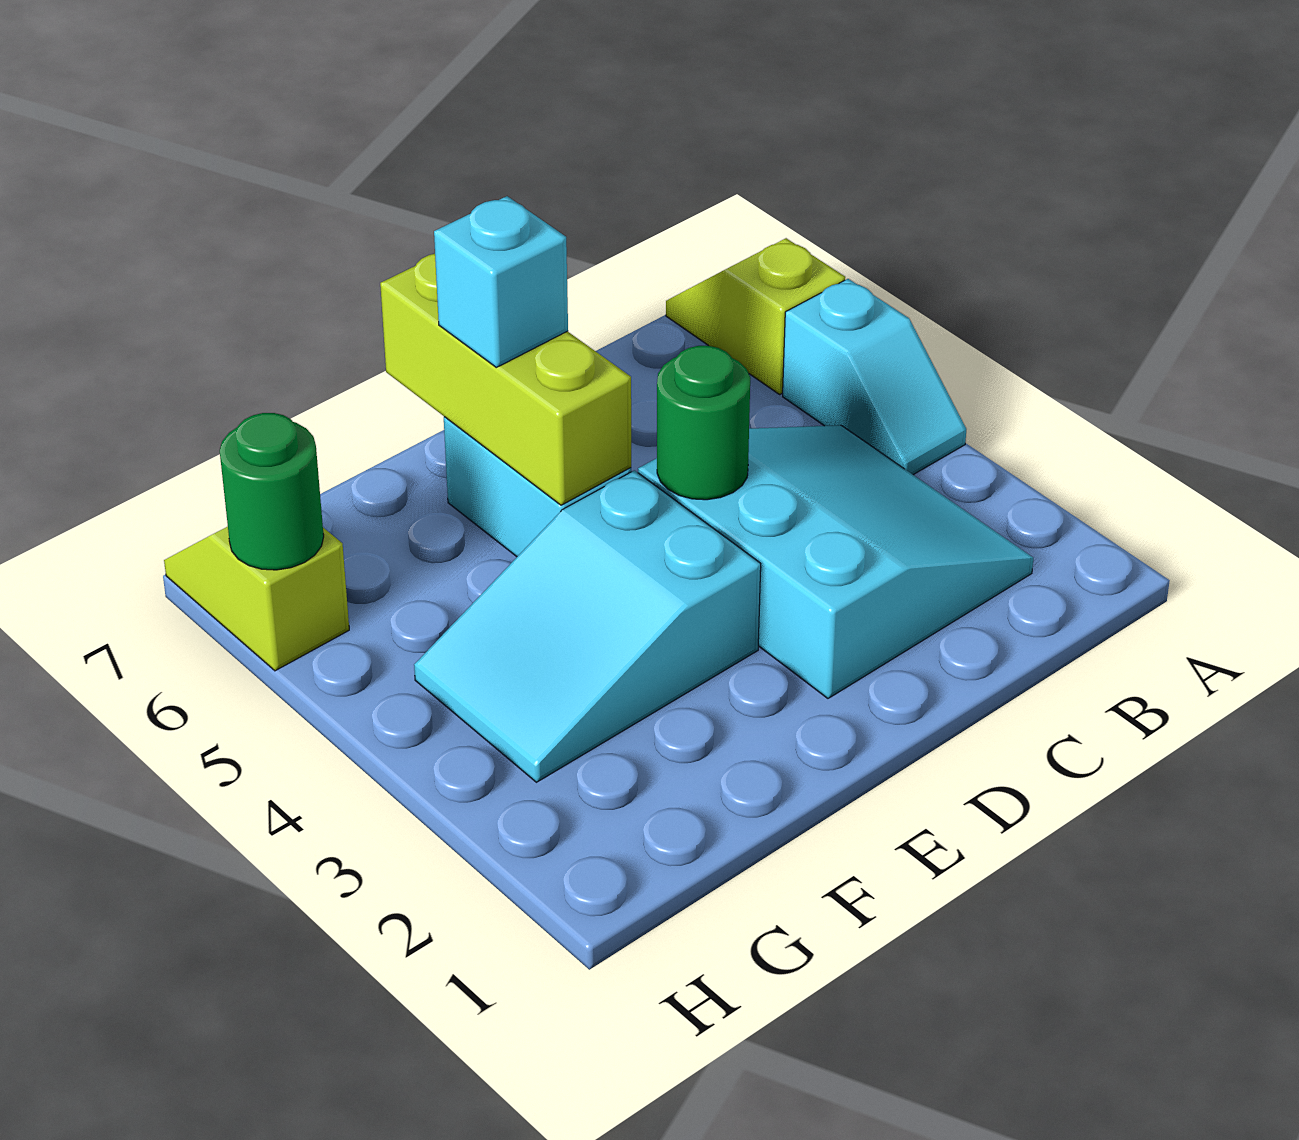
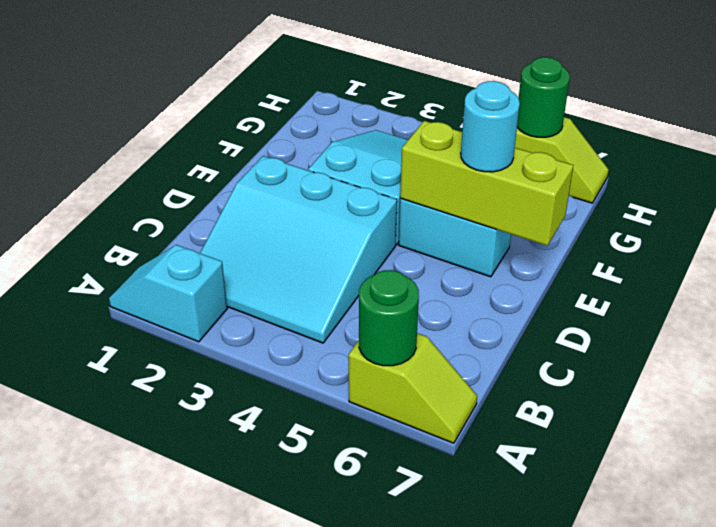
cyan slope A4:A5 level 1 top 5 -> cyan slope A1:A2 level 1 top 2
green round brick D4 level 2 -> green round brick A6 level 2
cyan brick E6 level 3 -> cyan round brick E6 level 3

